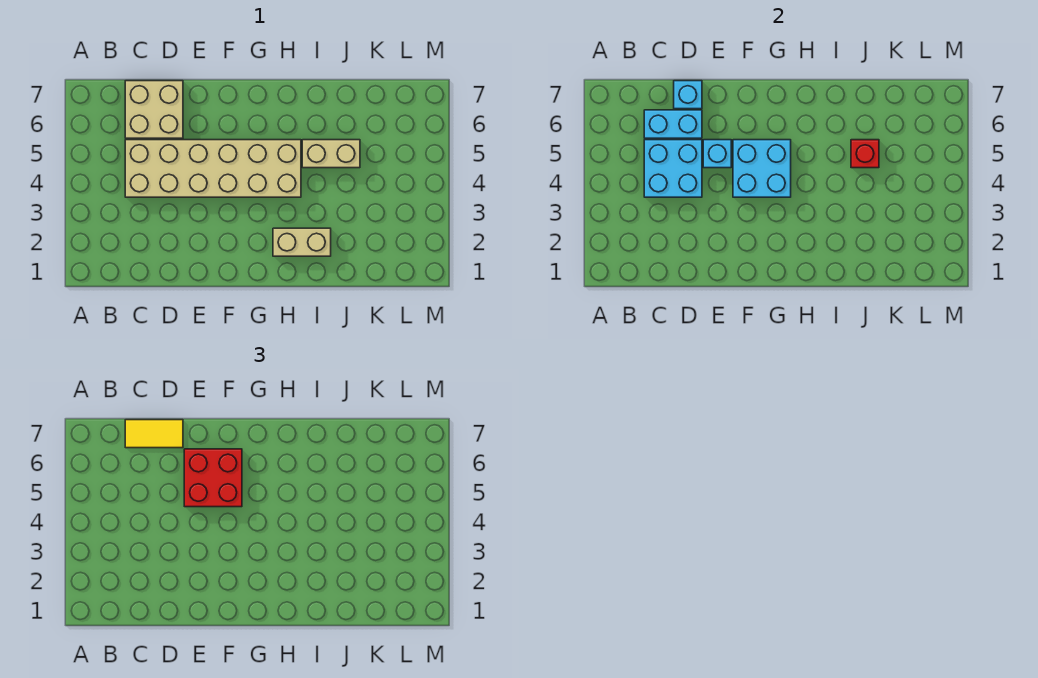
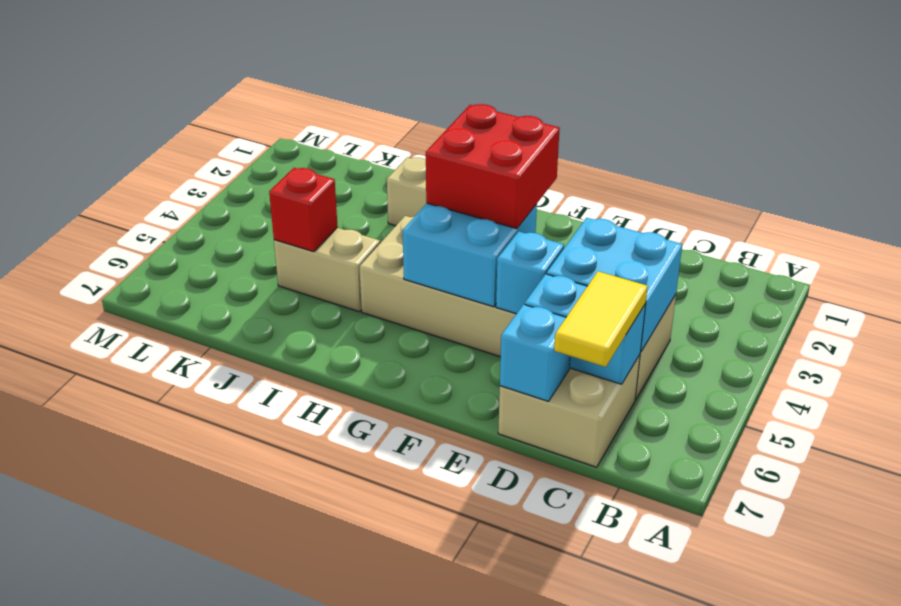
yellow tile C7:D7 level 3 -> yellow tile C6:C7 level 3
red brick E5:F6 level 3 -> red brick F3:G4 level 3

